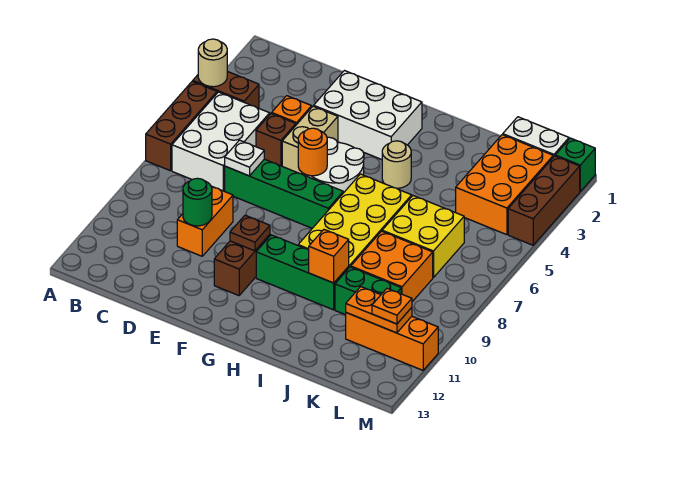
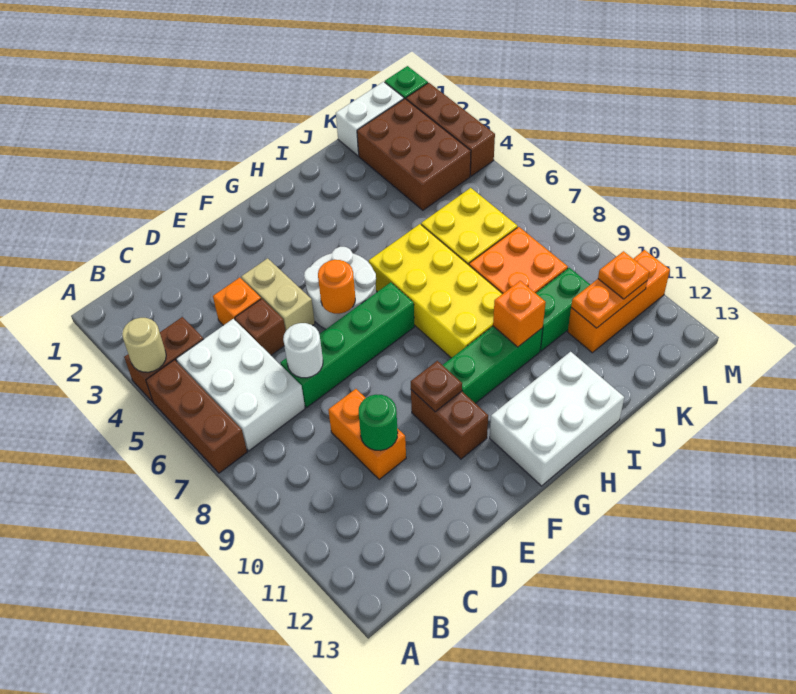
white plate D7 level 2 -> white round brick D7 level 2
white brick E2:G3 level 1 -> white brick G12:I13 level 1
tan round brick H4 level 1 -> none
orange brick K2:L4 level 1 -> brown brick K2:L4 level 1

